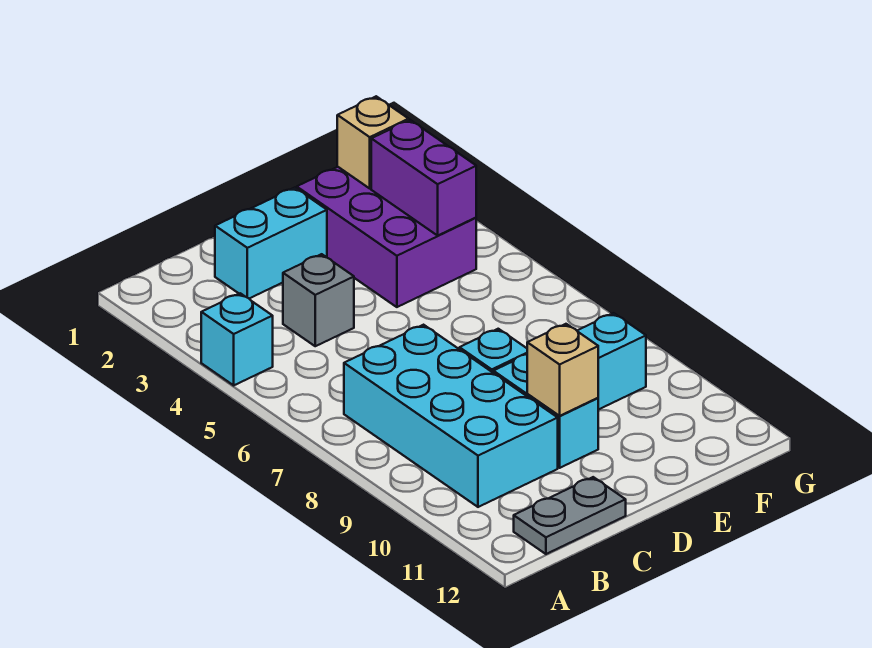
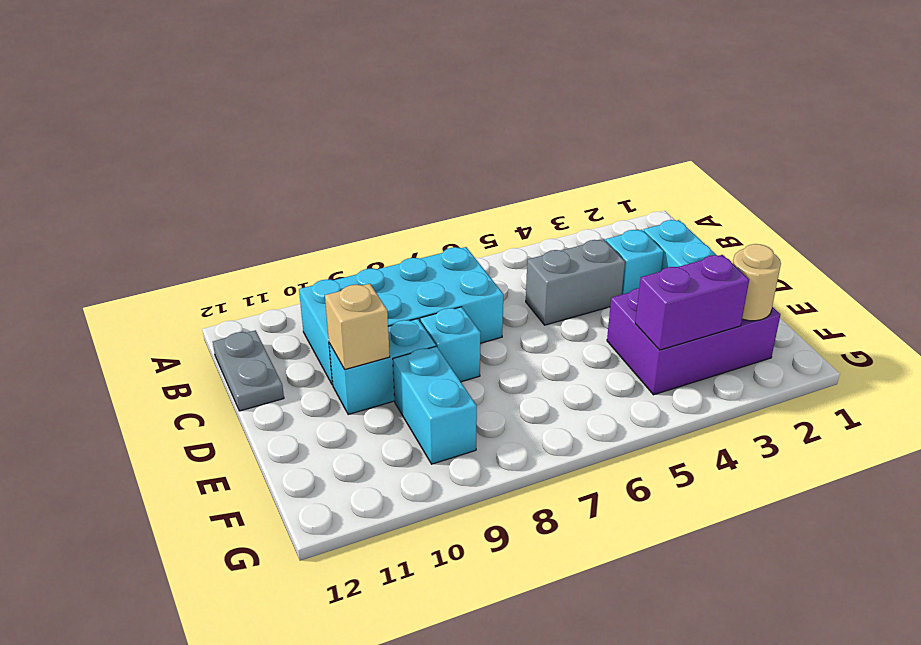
cyan brick A4 level 1 -> cyan brick C3 level 1
grey brick C4 level 1 -> grey brick C4:C5 level 1
tan brick F2 level 2 -> tan round brick F2 level 2

